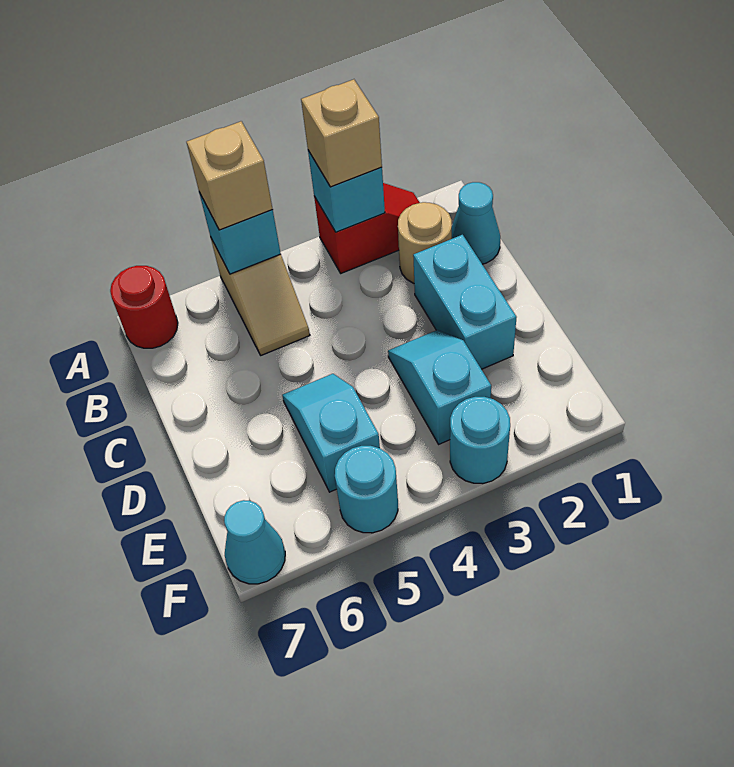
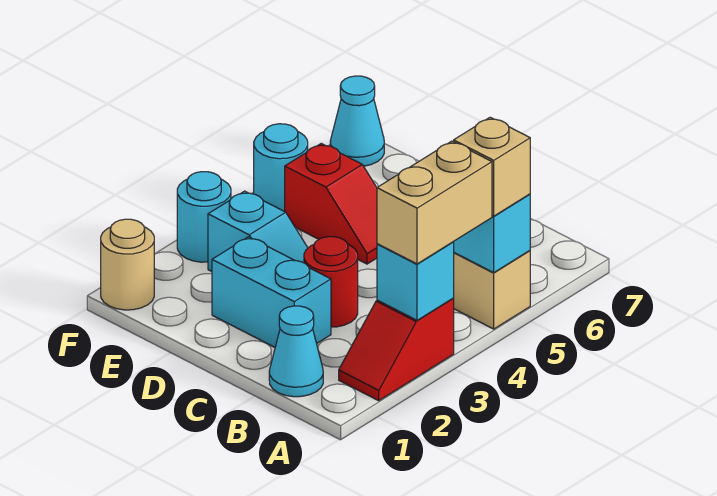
tan brick A3 level 3 -> tan brick A3:A4 level 3
red round brick A7 level 1 -> red round brick C3 level 1
tan round brick B2 level 1 -> tan round brick F1 level 1
cyan slope D5:E5 level 1 top E -> red slope D5:E5 level 1 top E

